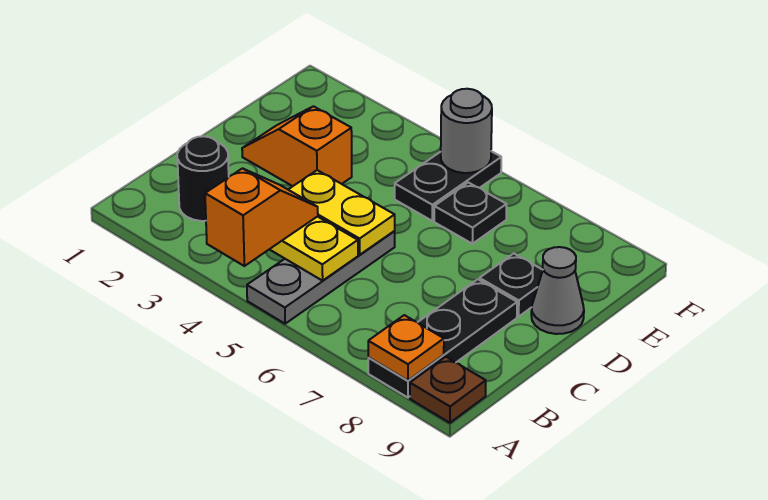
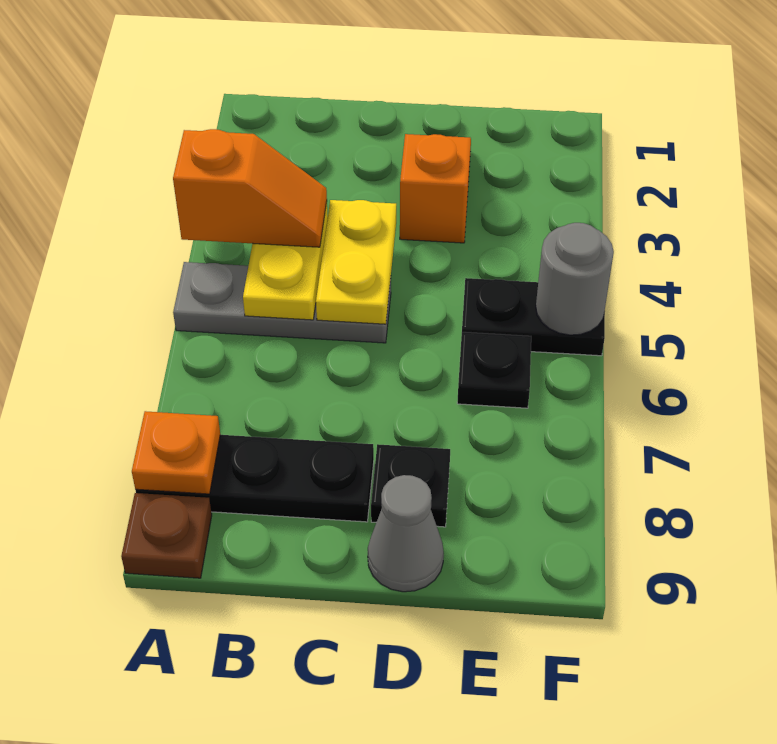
black round brick B2 level 1 -> none

